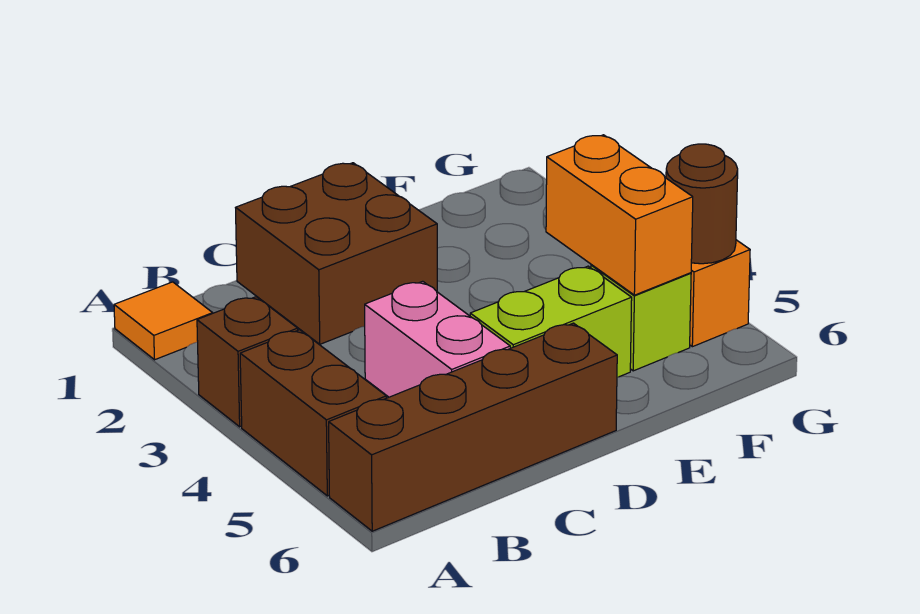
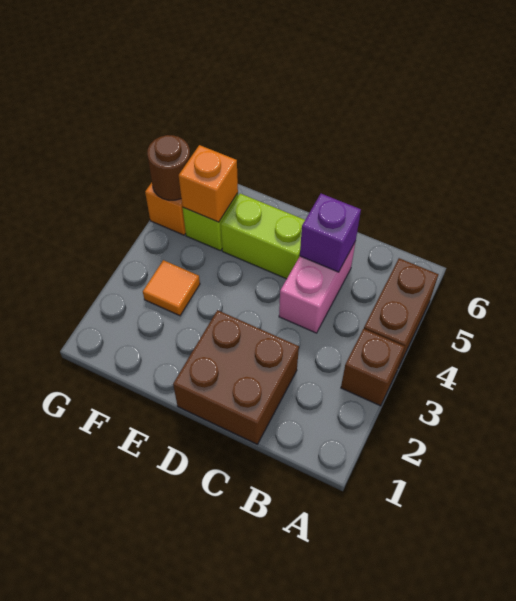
orange tile A1 level 1 -> orange tile F3 level 1
brown brick A6:D6 level 1 -> none
none -> purple brick C5 level 2
orange brick F4:F5 level 2 -> orange brick F5 level 2

